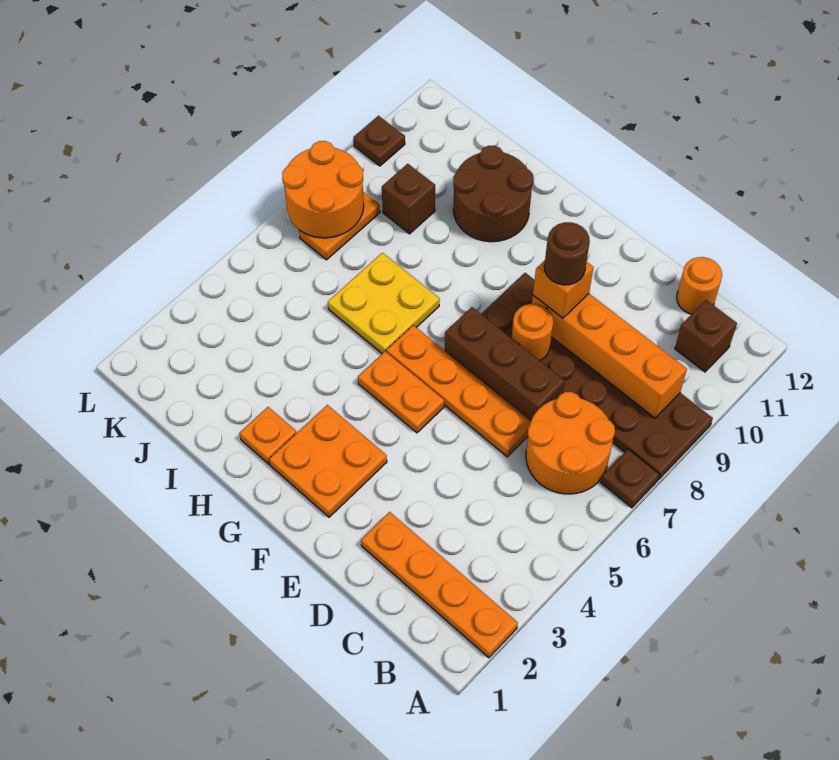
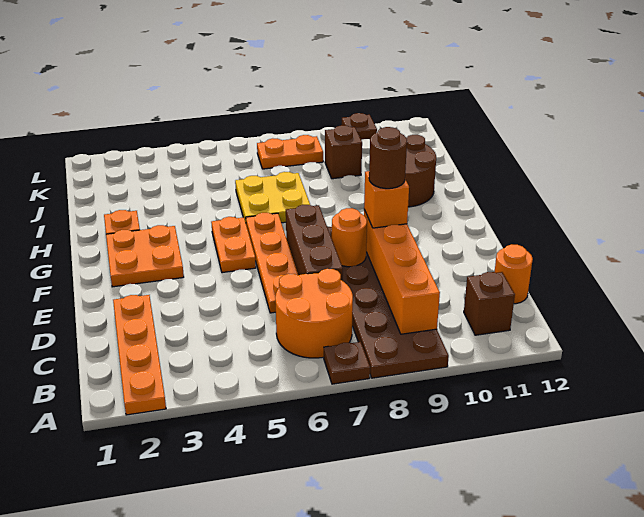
orange round brick K7:L8 level 2 -> none

